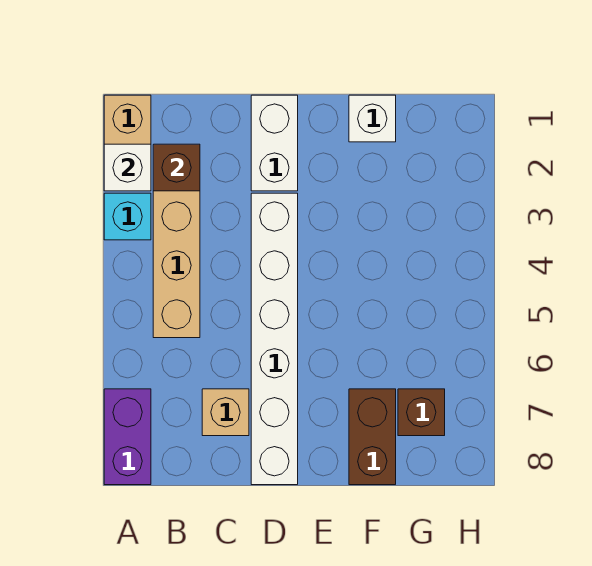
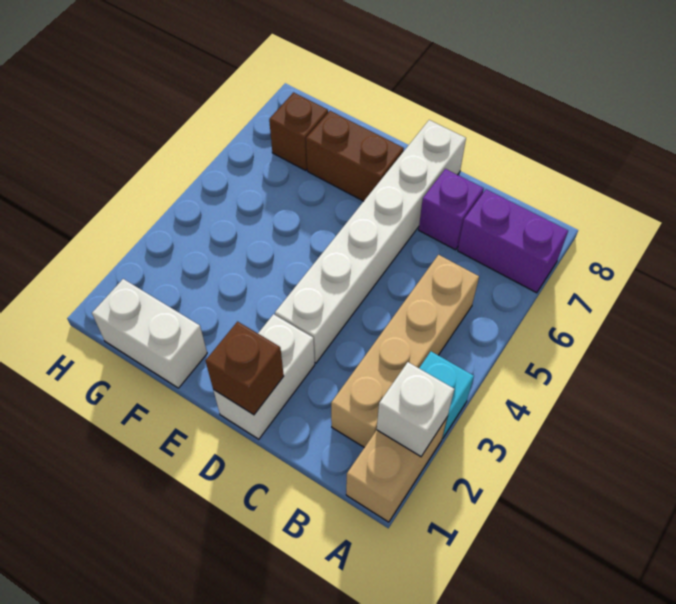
purple brick A7:A8 level 1 -> purple brick A7:B7 level 1
brown brick B2 level 2 -> brown brick D1 level 2
tan brick C7 level 1 -> purple brick C7 level 1
white brick F1 level 1 -> white brick F1:G1 level 1
brown brick F7:F8 level 1 -> brown brick E7:F7 level 1

